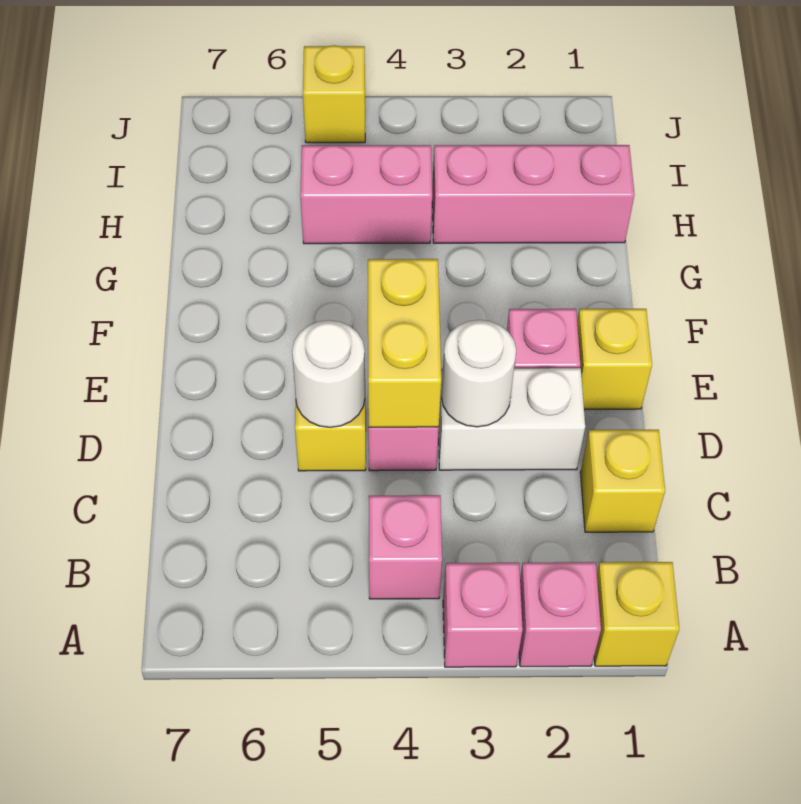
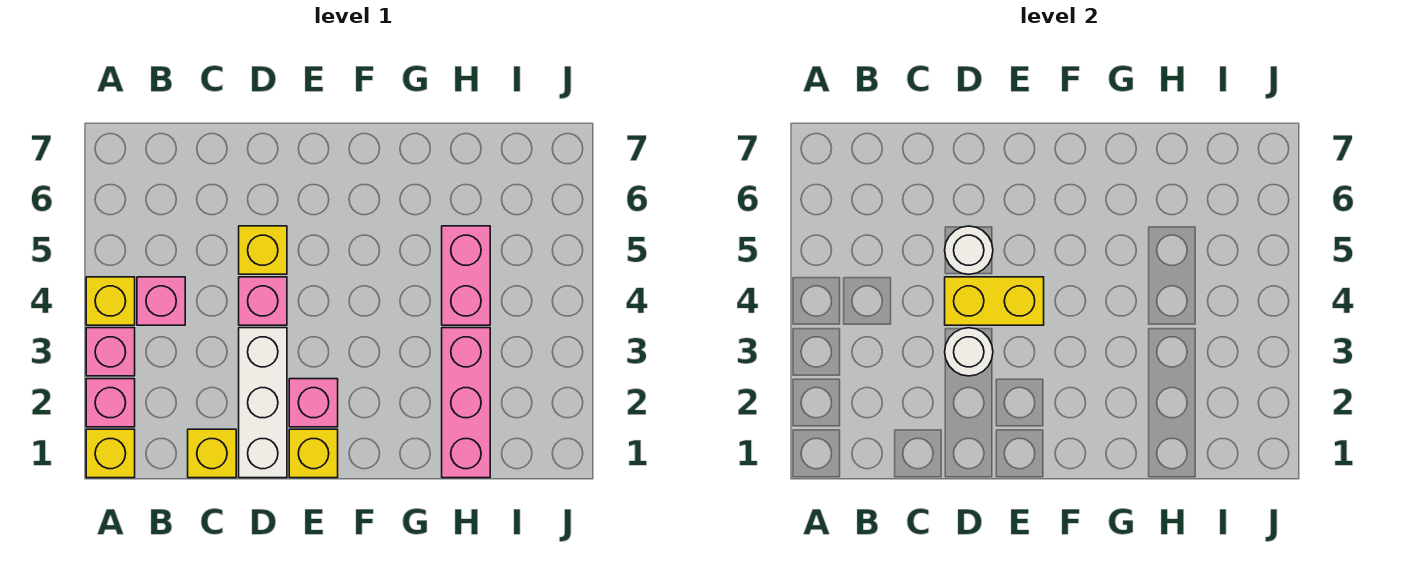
white brick D2:D3 level 1 -> white brick D1:D3 level 1
yellow brick J5 level 1 -> yellow brick A4 level 1

